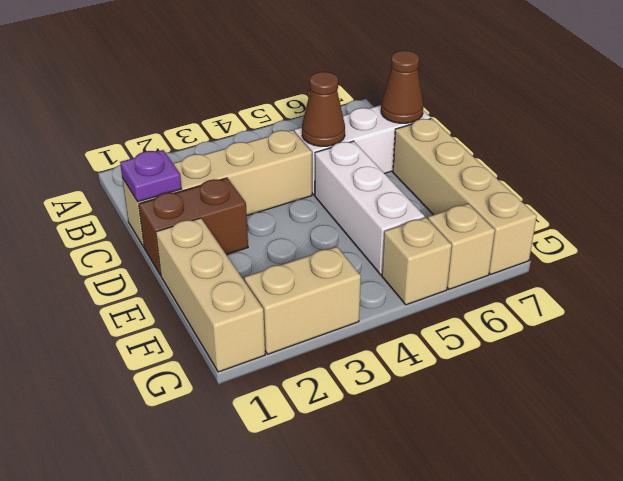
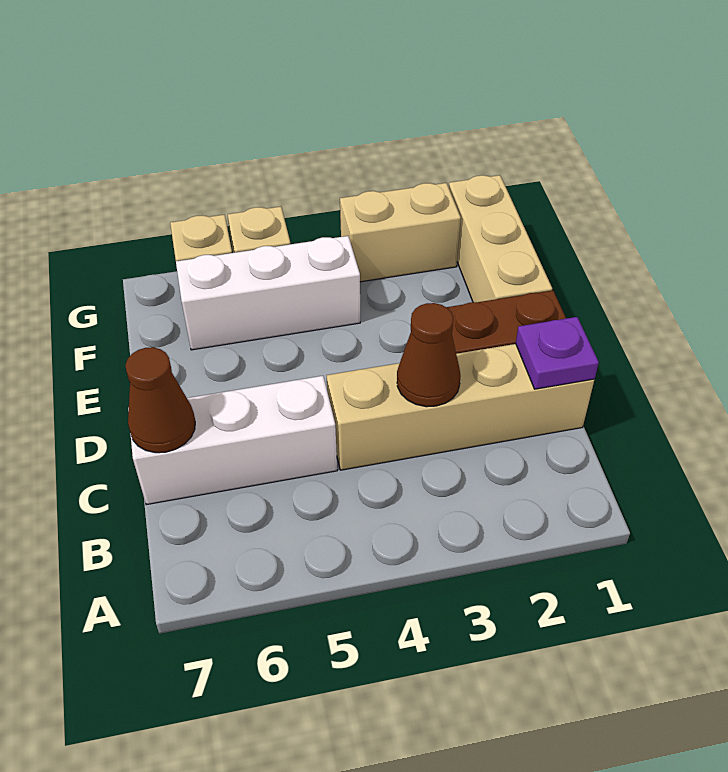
brown cone C5 level 2 -> brown cone C3 level 2
white brick D5:F5 level 1 -> white brick F4:F6 level 1
tan brick D7:G7 level 1 -> none

